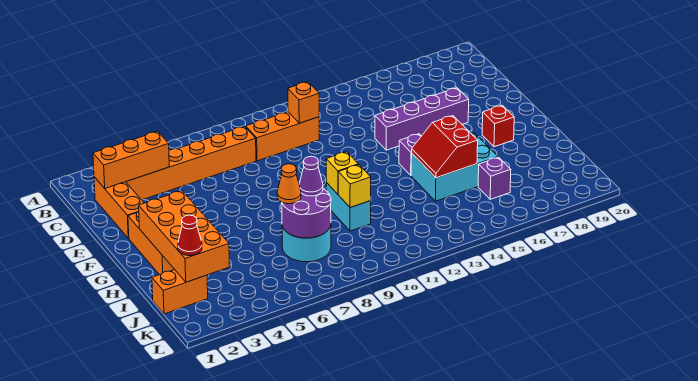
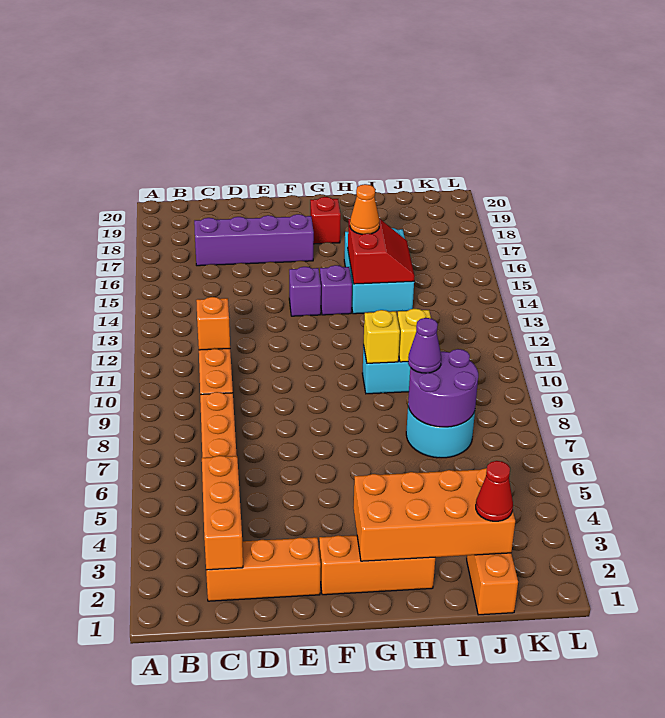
purple brick E14:E17 level 1 -> purple brick C17:F17 level 1
red slope H14:I15 level 2 top 15 -> red slope H14:I15 level 2 top H
orange cone I7 level 3 -> orange cone H15 level 3
purple brick J16 level 1 -> purple brick F14 level 1

